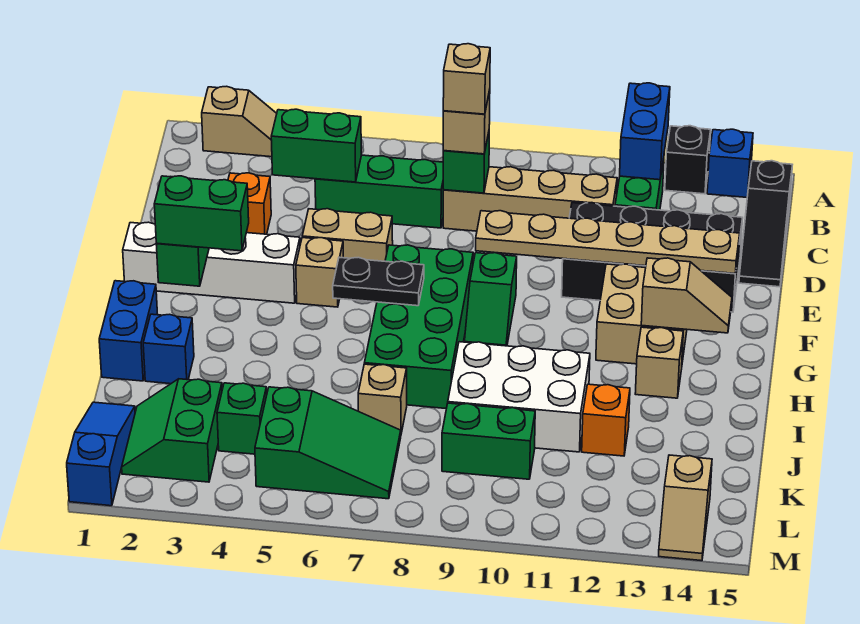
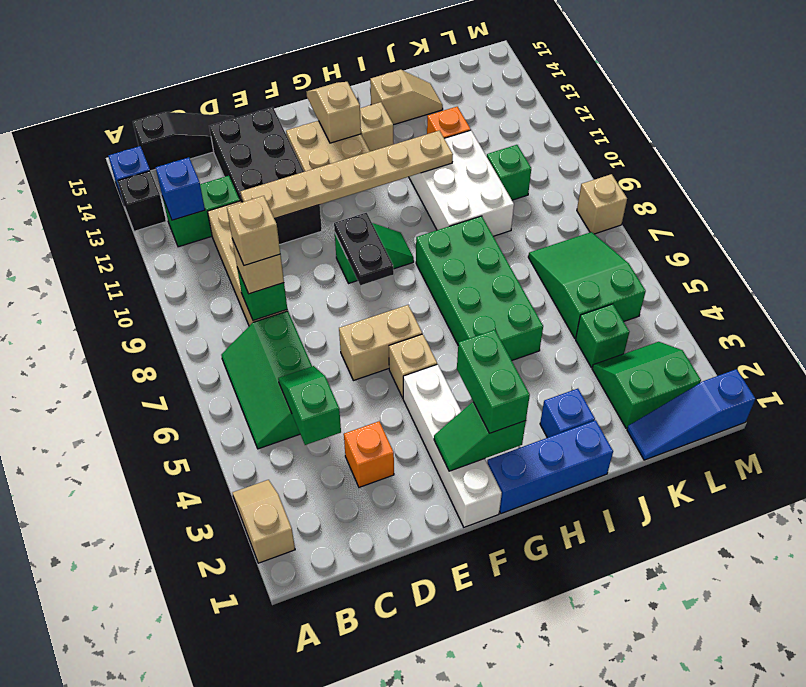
blue brick A12:B12 level 2 -> blue brick B12 level 2
green brick C4:C5 level 2 -> green slope C4:C5 level 2 top 4
tan brick E5:E6 level 1 -> tan brick E6:F6 level 1
tan plate E9:E14 level 2 -> tan plate D11:I11 level 2
green brick F7:I8 level 1 -> green brick H5:I8 level 1
black plate G6:G7 level 2 -> black plate F8:F9 level 2
blue brick H1:I1 level 1 -> blue brick G1:I1 level 1
tan brick J7 level 1 -> tan brick M8 level 1
green slope K2:L3 level 1 top 3 -> green slope K2:L3 level 1 top 2
green brick K9:K10 level 1 -> green brick K10 level 1
tan slope L14:M14 level 1 top L -> tan slope I14:J14 level 1 top I

